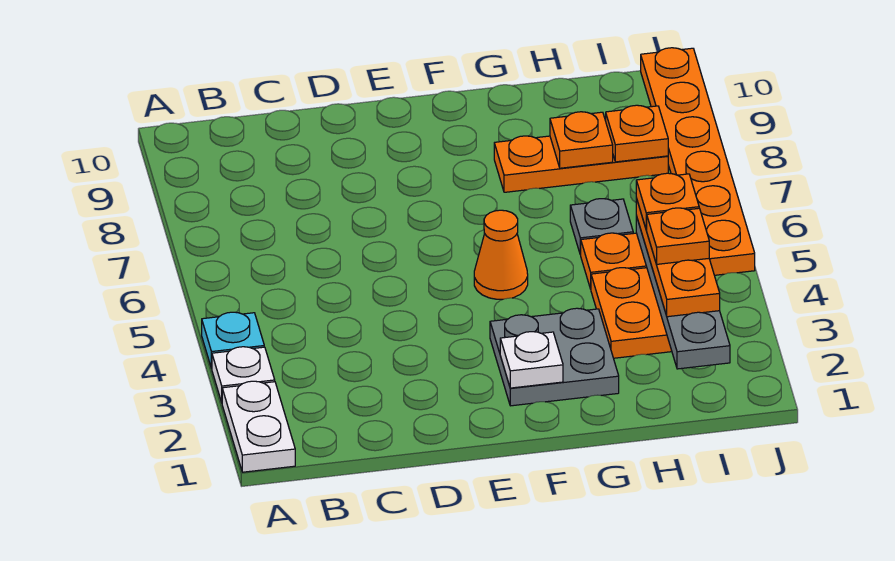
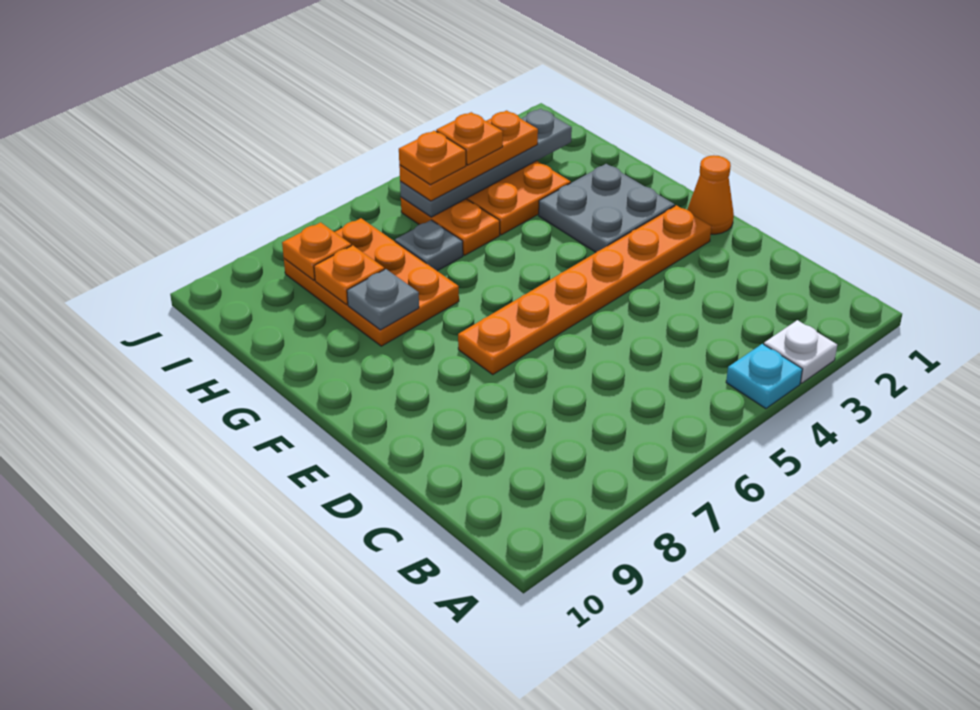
white plate A1:A2 level 1 -> none
white plate F2 level 2 -> none
orange cone F5 level 1 -> orange cone E1 level 1
orange plate G8:I8 level 1 -> orange plate G7:I8 level 1
none -> grey plate G8 level 2
orange plate J5:J10 level 1 -> orange plate E2:E7 level 1

